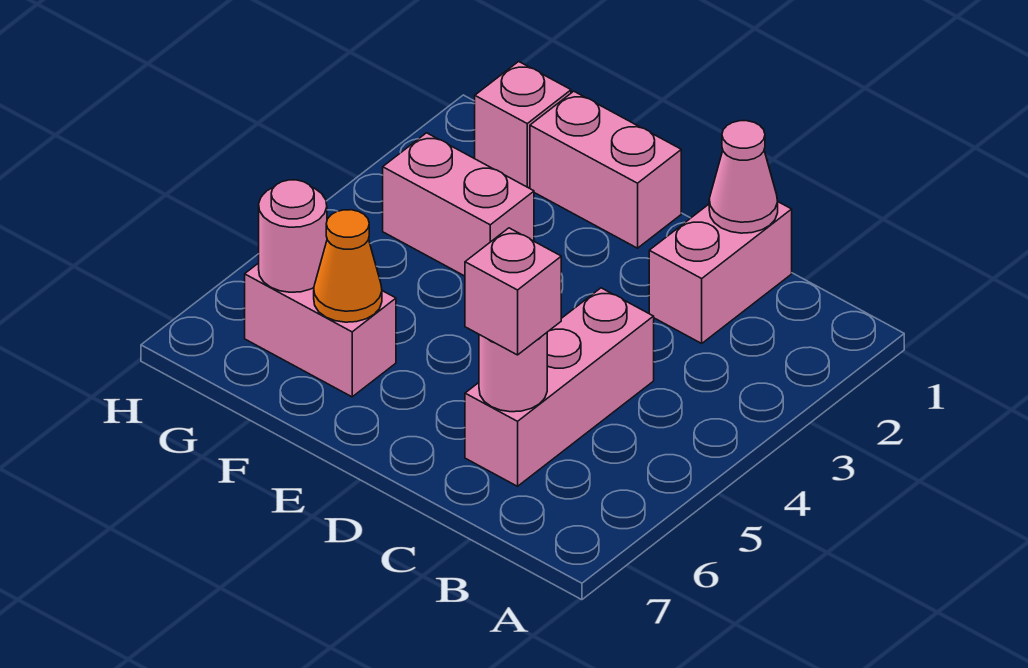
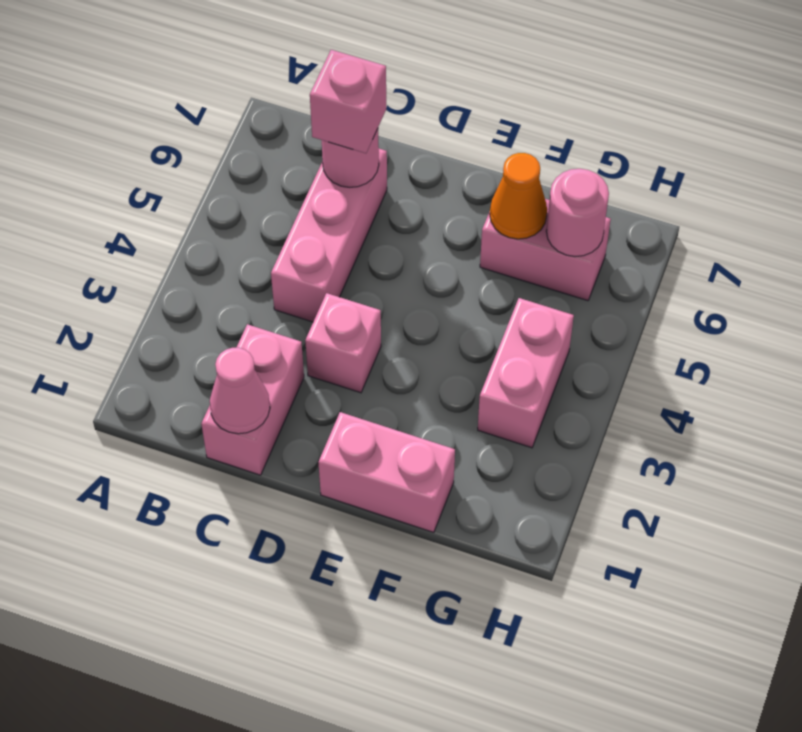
pink brick F3:G3 level 1 -> pink brick G3:G4 level 1
pink brick G1 level 1 -> pink brick D3 level 1

